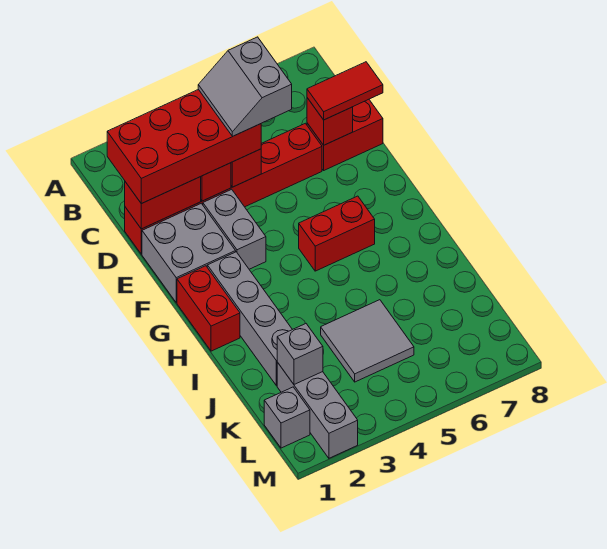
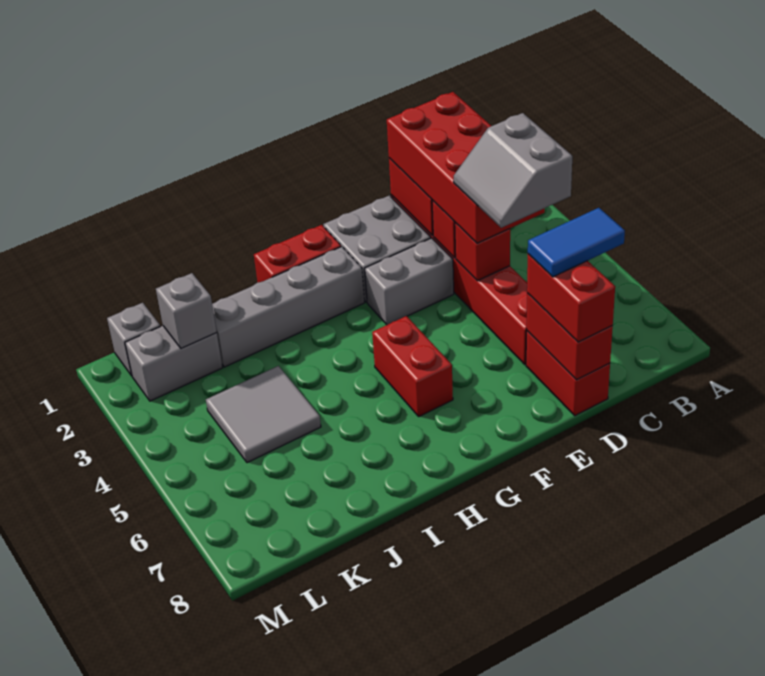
grey slope C4:D5 level 4 top 5 -> grey slope C4:D5 level 4 top C
none -> blue tile C7:D7 level 4
red brick D7 level 2 -> red brick D7:D8 level 2
red tile D7:D8 level 3 -> red brick D7:D8 level 3
grey brick K2:M2 level 1 -> grey brick K2:L2 level 1

